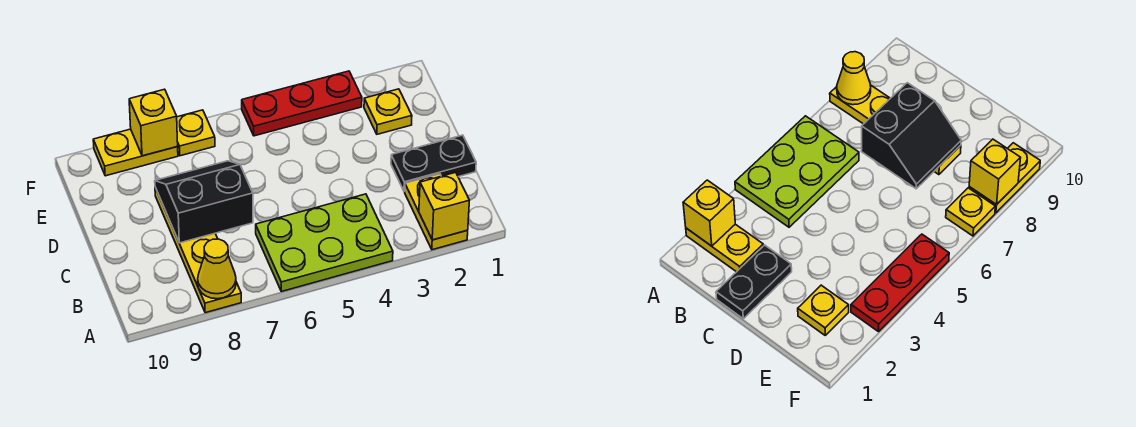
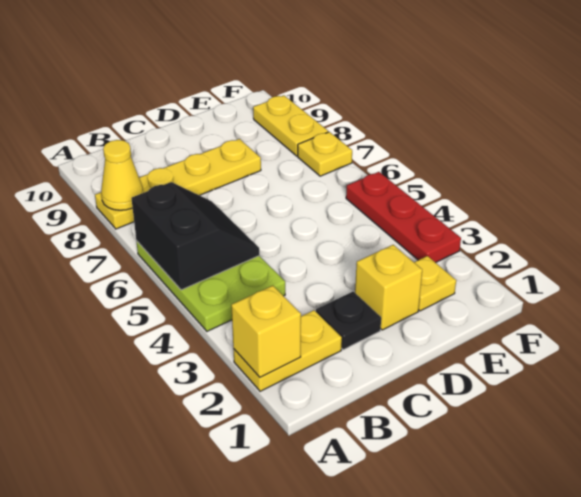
black plate C1:C2 level 1 -> black plate C2 level 1
black slope C7:D8 level 2 top C -> black slope A5:B6 level 2 top A
yellow brick F8 level 2 -> yellow brick D2 level 1

